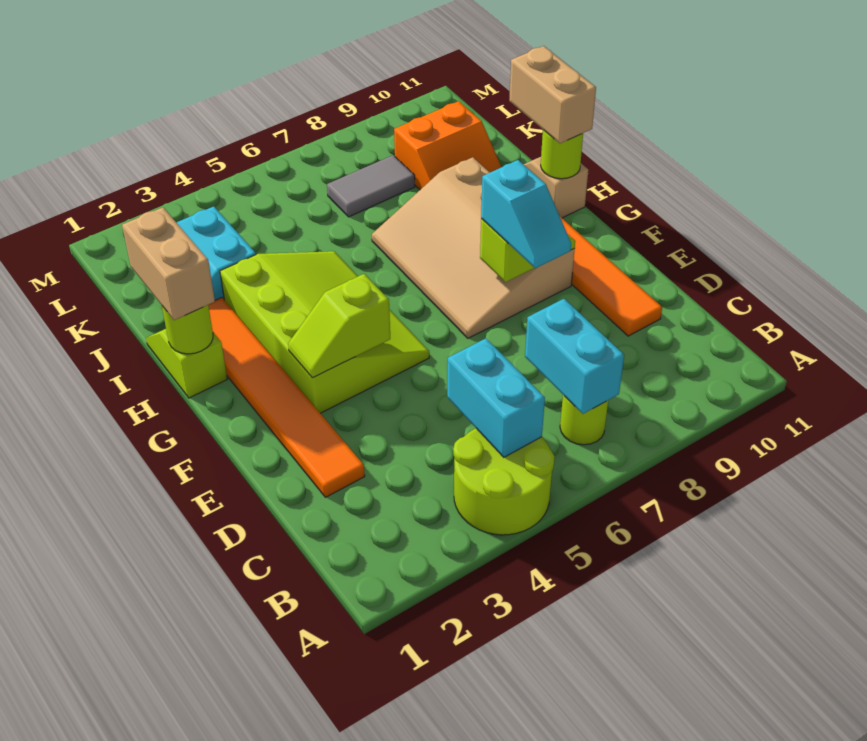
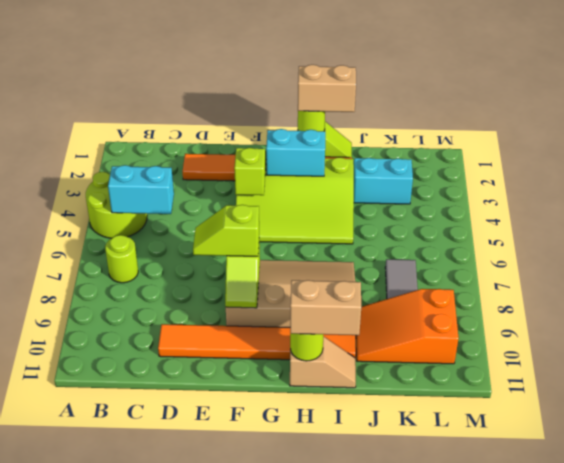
cyan brick B7:C7 level 2 -> cyan brick G3:H3 level 2
cyan slope E8:F8 level 3 top F -> lime slope E8:F8 level 3 top F
orange slope J9:K10 level 1 top K -> orange slope J9:L10 level 1 top L

